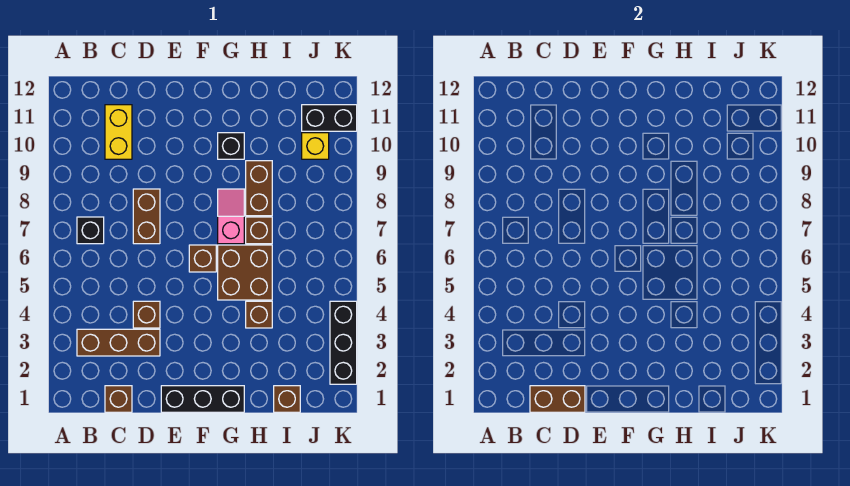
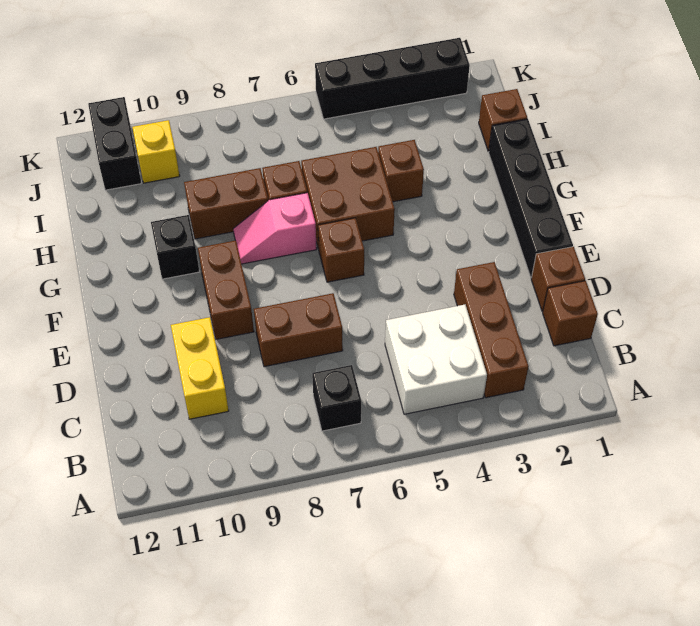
none -> white brick B4:C5 level 1
brown brick C1:D1 level 2 -> brown brick E9:F9 level 1
yellow brick C10:C11 level 1 -> yellow brick C10:D10 level 1
brown brick D4 level 1 -> brown brick D1 level 1
black brick E1:G1 level 1 -> black brick E1:H1 level 1
black brick K2:K4 level 1 -> black brick K2:K5 level 1

